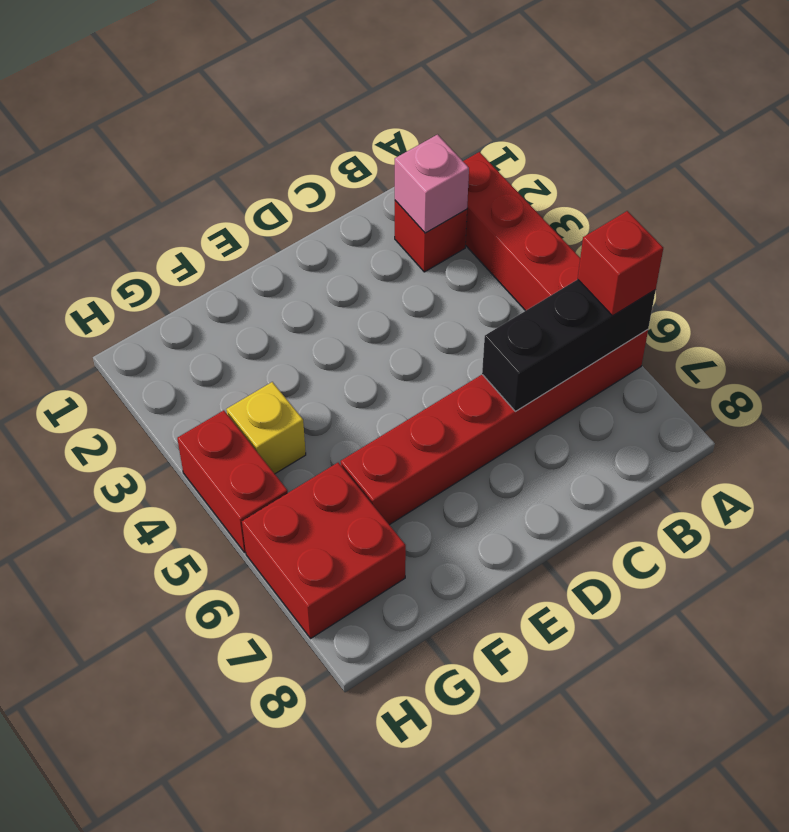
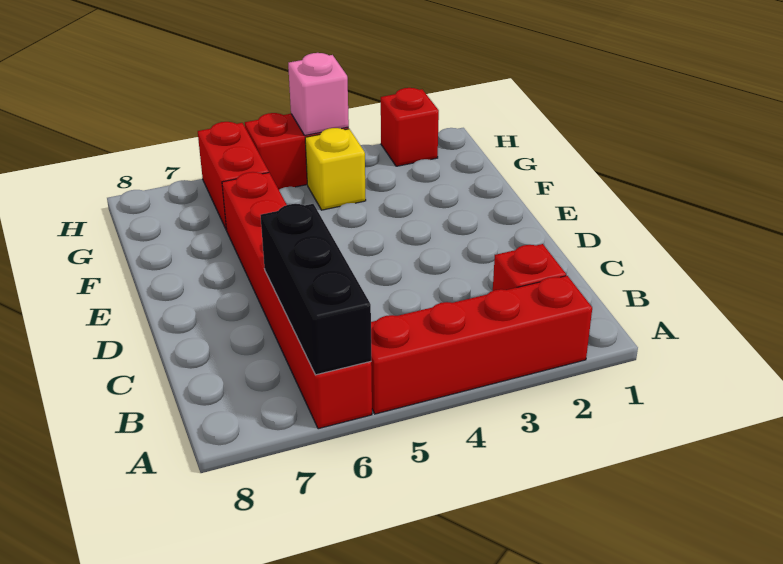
red brick A6 level 3 -> red brick H2 level 1
pink brick B2 level 2 -> pink brick H4 level 2
red brick G6:H7 level 1 -> red brick G6:H6 level 1

